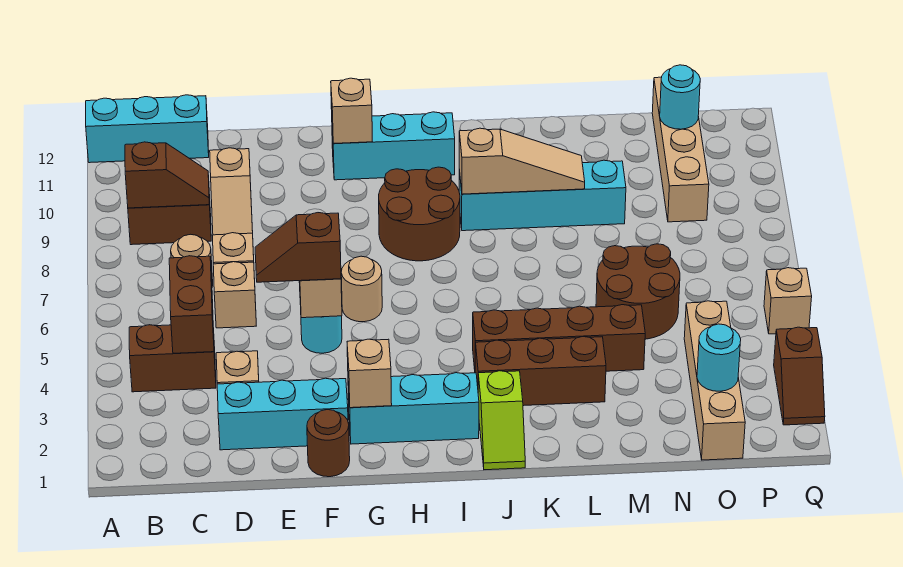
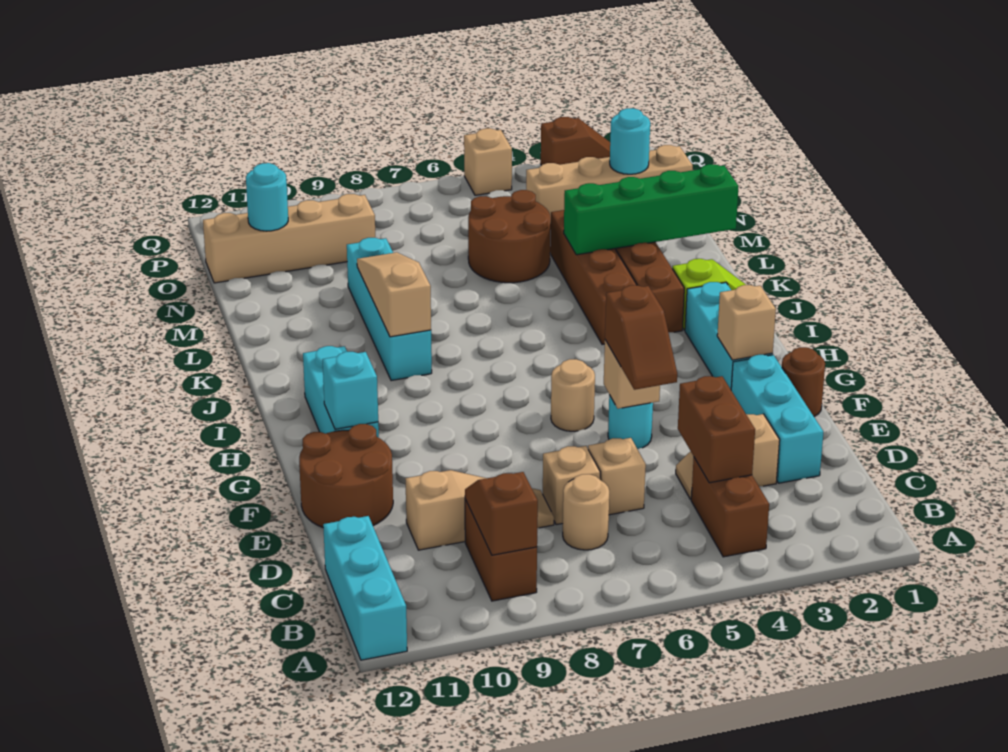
brown brick C4:C5 level 2 -> brown brick C4:D4 level 2
tan brick G11 level 2 -> cyan brick G11 level 2
brown round brick H8:I9 level 1 -> brown round brick E11:F12 level 1
none -> green brick L1:L4 level 2

